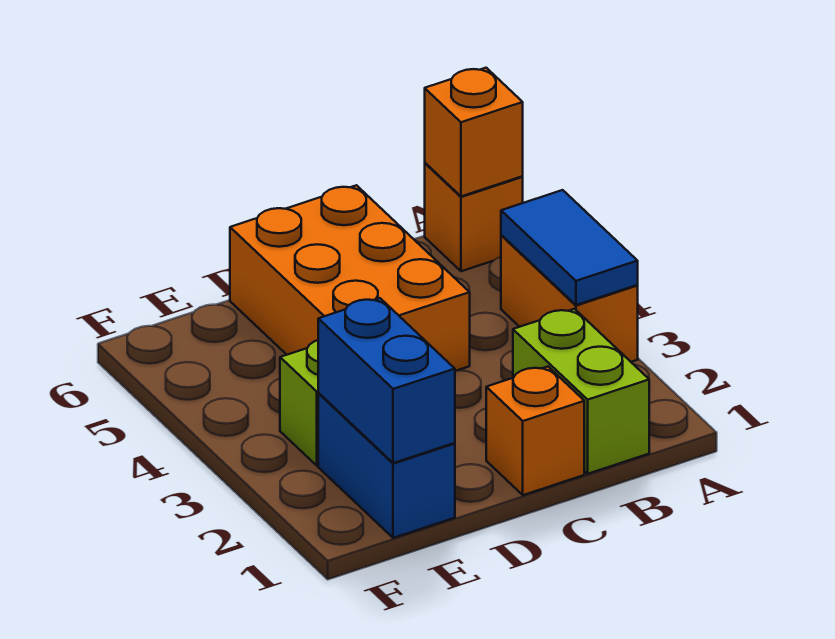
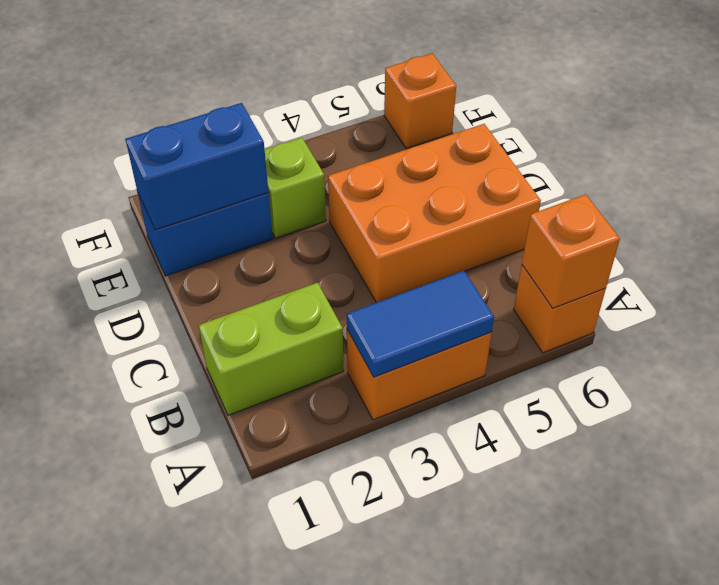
orange brick C1 level 1 -> orange brick F6 level 1

